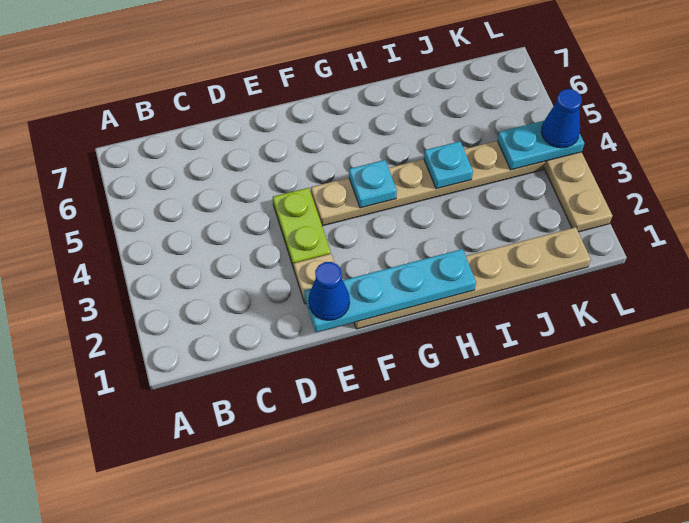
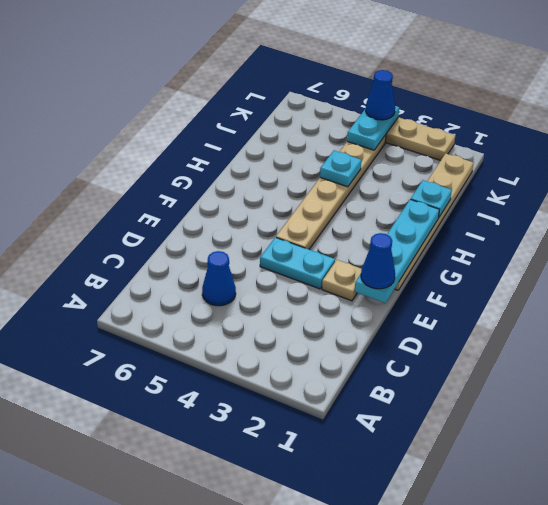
none -> blue cone C5 level 1
lime plate E3:E4 level 1 -> cyan plate E3:E4 level 1
cyan plate G4 level 2 -> cyan plate I1 level 2

